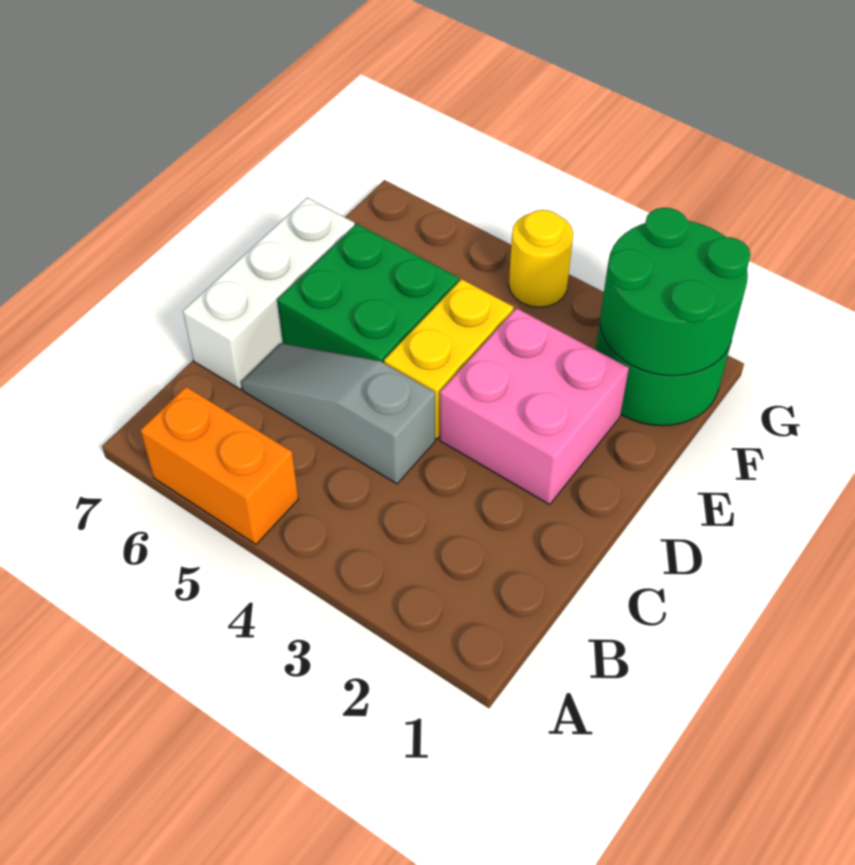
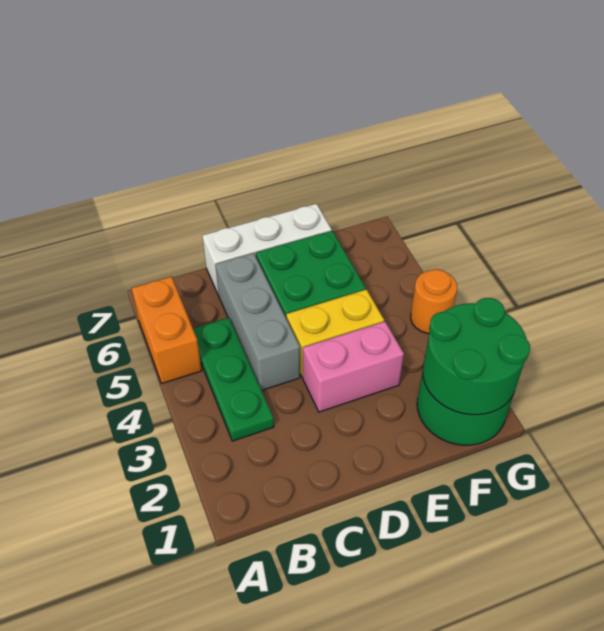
none -> green plate B3:B5 level 1
grey slope C4:C6 level 1 top 4 -> grey brick C4:C6 level 1
pink brick D2:E3 level 1 -> pink brick D3:E3 level 1
yellow round brick G4 level 1 -> orange round brick G4 level 1

